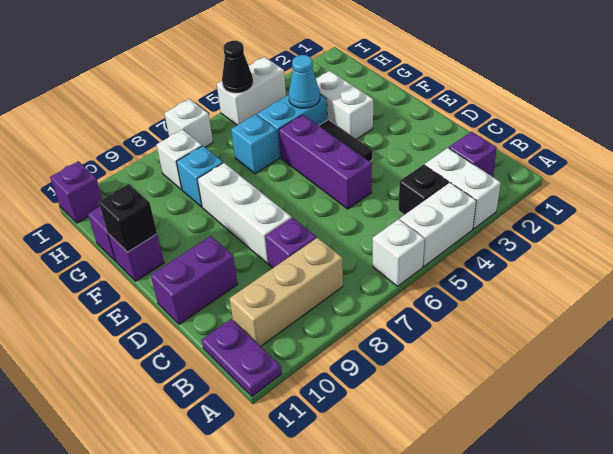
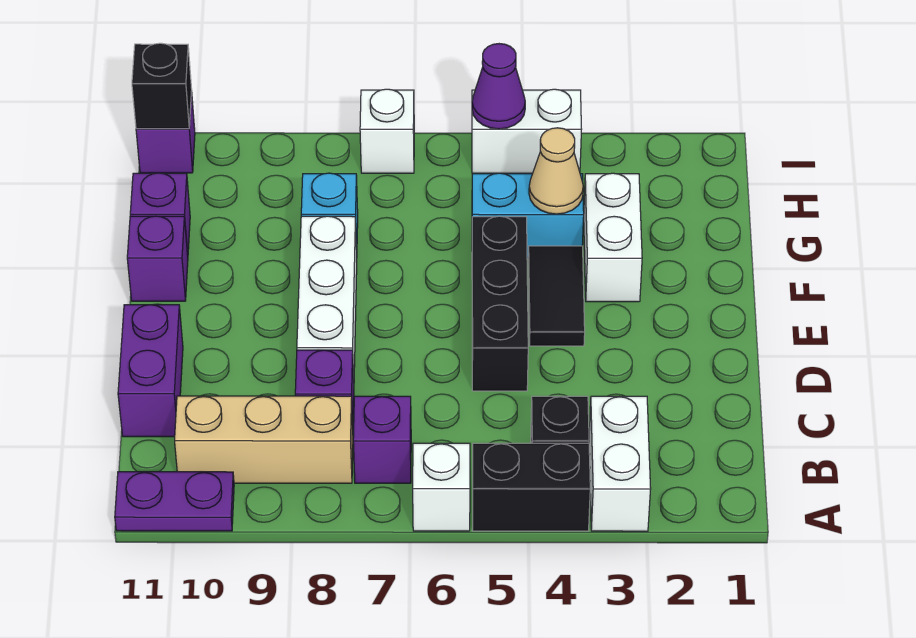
white brick A4:A5 level 1 -> black brick A4:A5 level 1
purple plate A11:B11 level 1 -> purple plate A10:A11 level 1
purple brick B2 level 1 -> purple brick B7 level 1
purple brick D5:F5 level 1 -> black brick D5:F5 level 1
purple brick D10:D11 level 1 -> purple brick C11:D11 level 1
black brick F11 level 2 -> black brick I11 level 2
cyan cone G4 level 2 -> tan cone G4 level 2
cyan brick G6 level 1 -> none
white brick H8 level 1 -> none
black cone I5 level 2 -> purple cone I5 level 2

